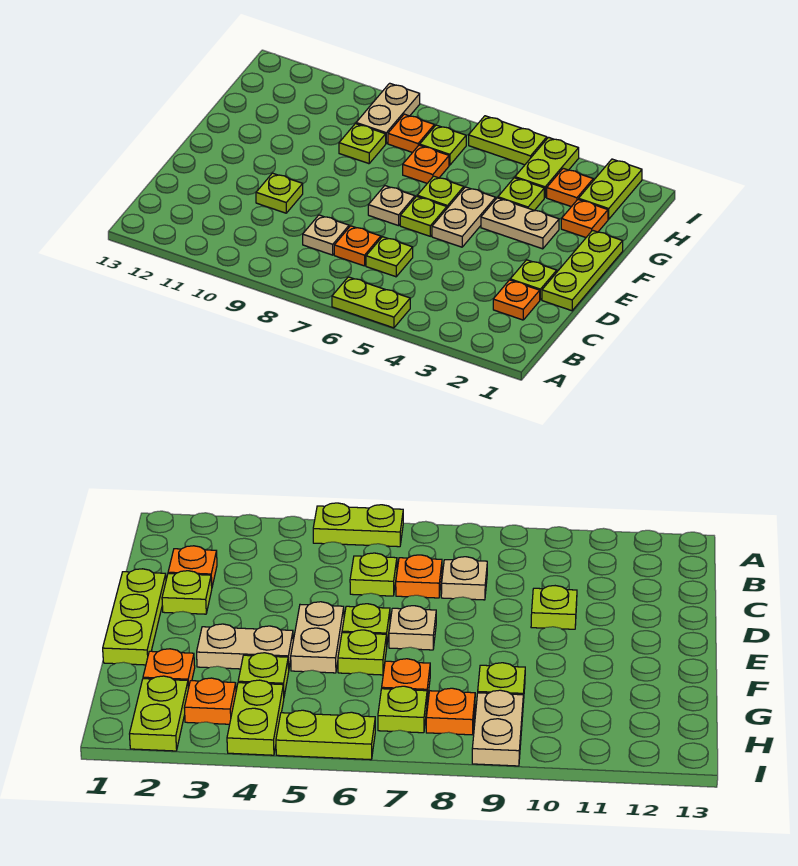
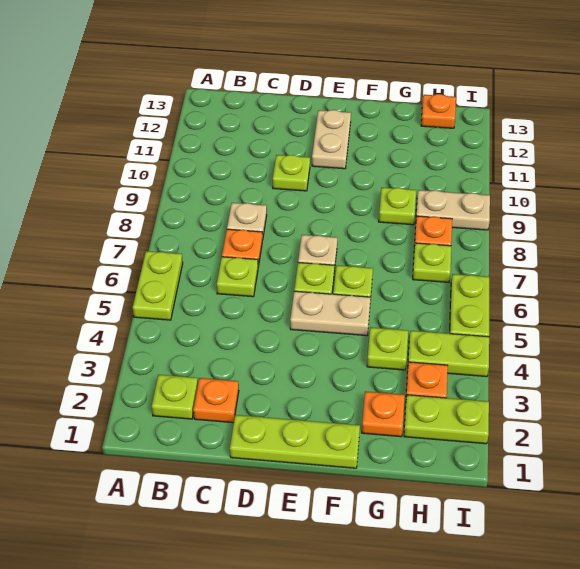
lime plate D2 level 1 -> lime plate B2 level 1
tan plate F3:F4 level 1 -> tan plate E11:E12 level 1
orange plate G7 level 1 -> orange plate H13 level 1

